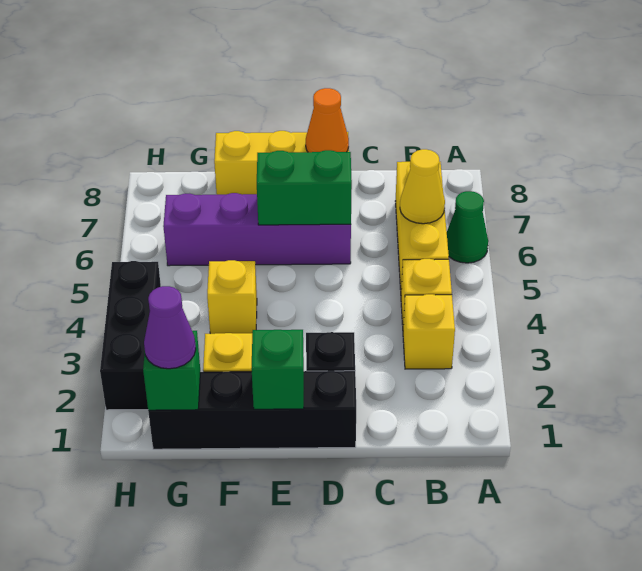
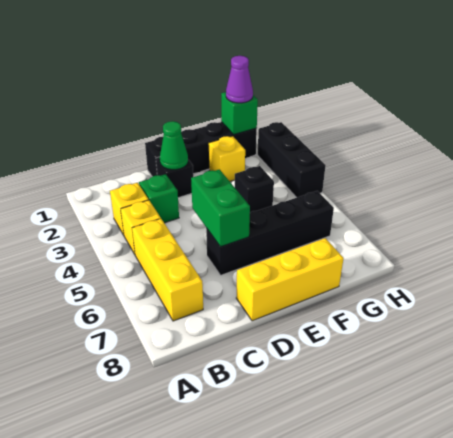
green cone A6 level 1 -> green cone D2 level 2
yellow cone B6 level 2 -> none
purple brick D6:G6 level 1 -> black brick D6:G6 level 1
green brick D6:E6 level 2 -> green brick D5:D6 level 2
orange cone D8 level 2 -> none
green brick E1 level 2 -> green brick C3 level 1
yellow brick F4 level 1 -> black brick F4 level 1

